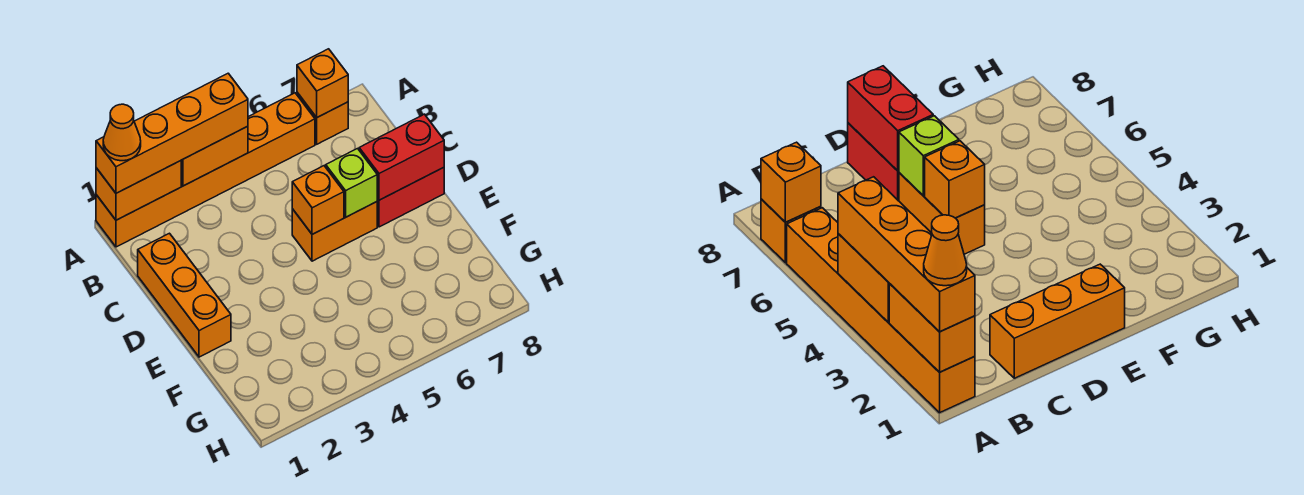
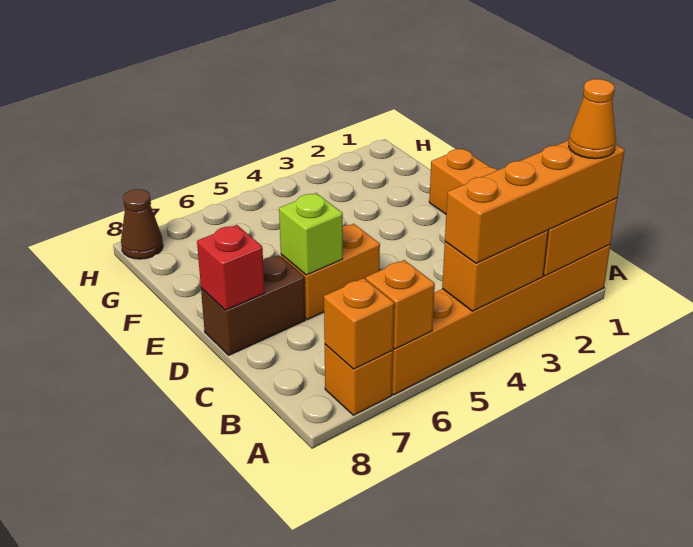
orange brick D5 level 2 -> orange brick A6 level 2
red brick D7:D8 level 1 -> brown brick D7:D8 level 1
red brick D7:D8 level 2 -> red brick D8 level 2
none -> brown cone H8 level 1

